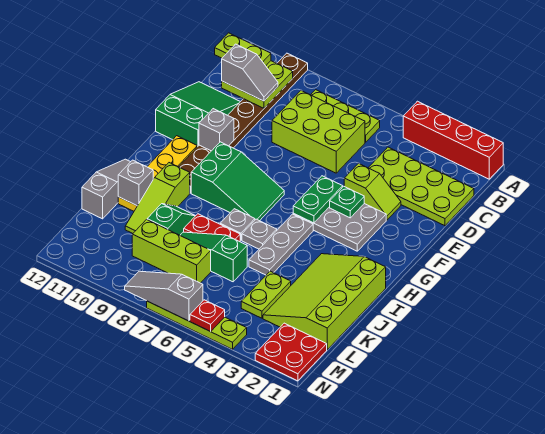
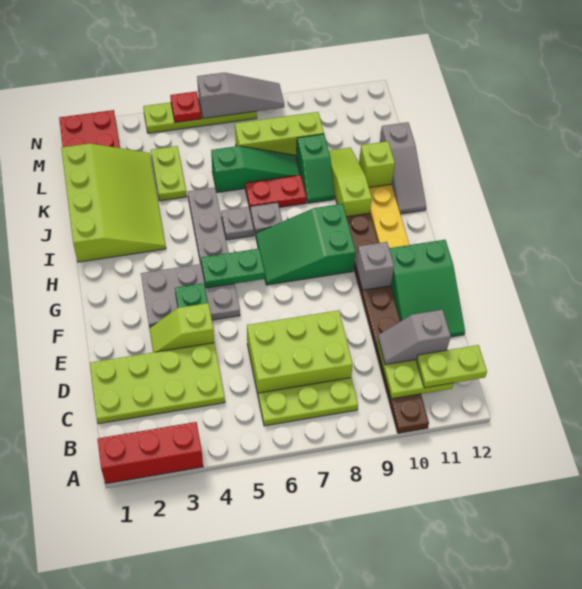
red brick A1:A4 level 1 -> red brick A1:A3 level 1
green plate F5:G5 level 2 -> green plate G5:G6 level 2
grey brick J11 level 2 -> lime brick J11 level 2

